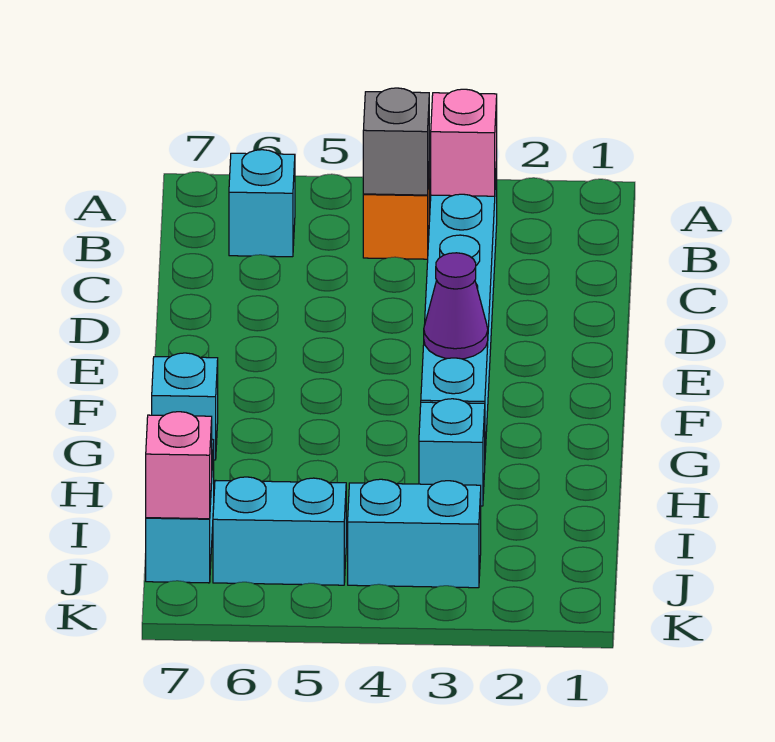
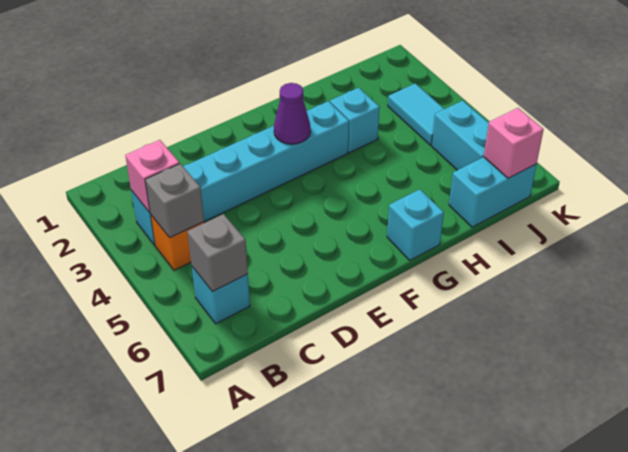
none -> grey brick B6 level 2
cyan brick J3:J4 level 1 -> cyan tile J3:J4 level 1

